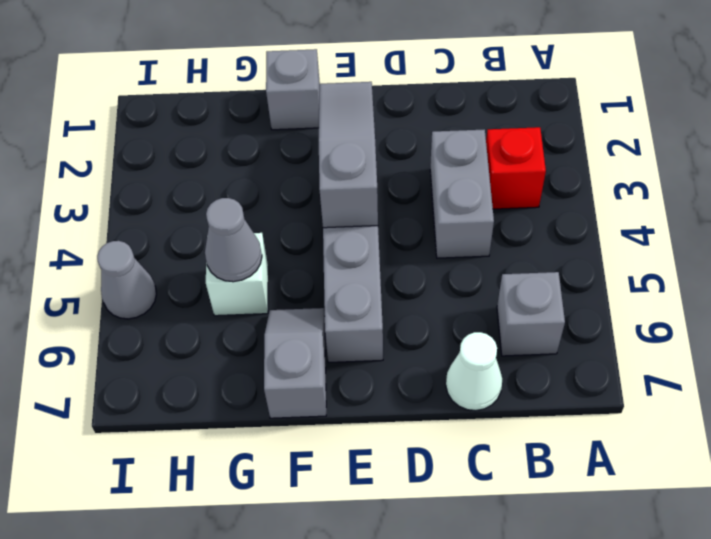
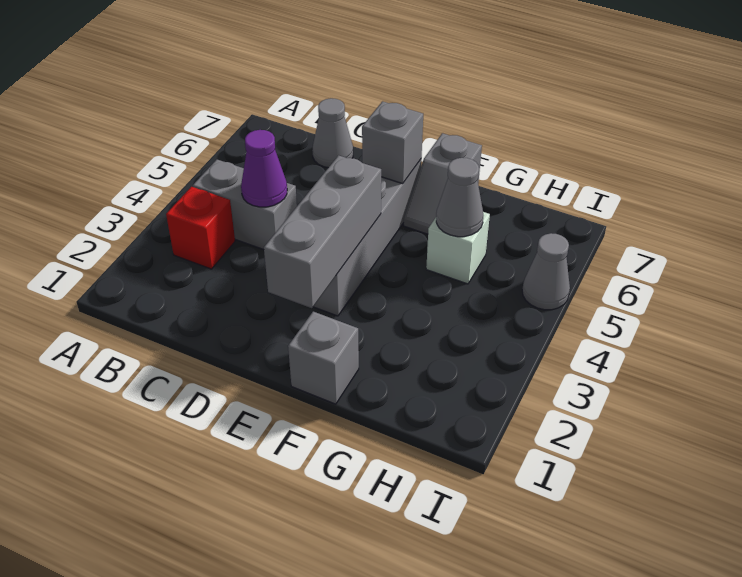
grey brick B6 level 1 -> grey brick E6 level 2
grey brick C3:C4 level 1 -> grey brick B4:C4 level 1
none -> purple cone C4 level 2
white cone C7 level 1 -> grey cone C7 level 1
grey slope E2:E4 level 2 top 4 -> grey brick E2:E4 level 2

